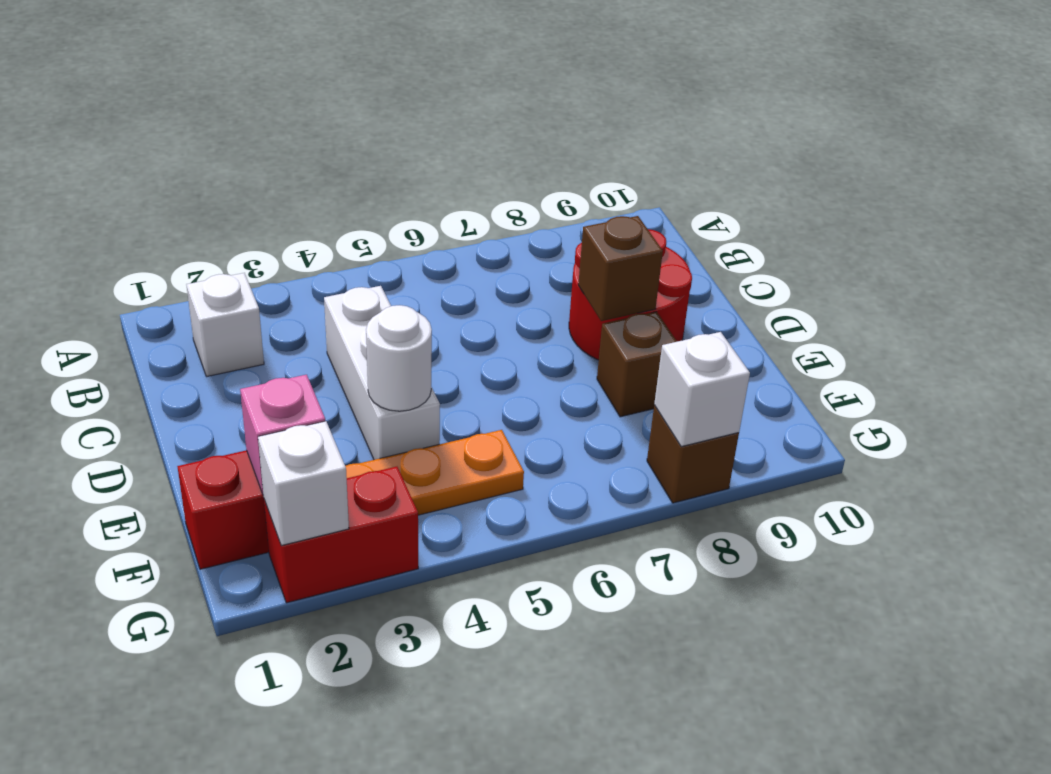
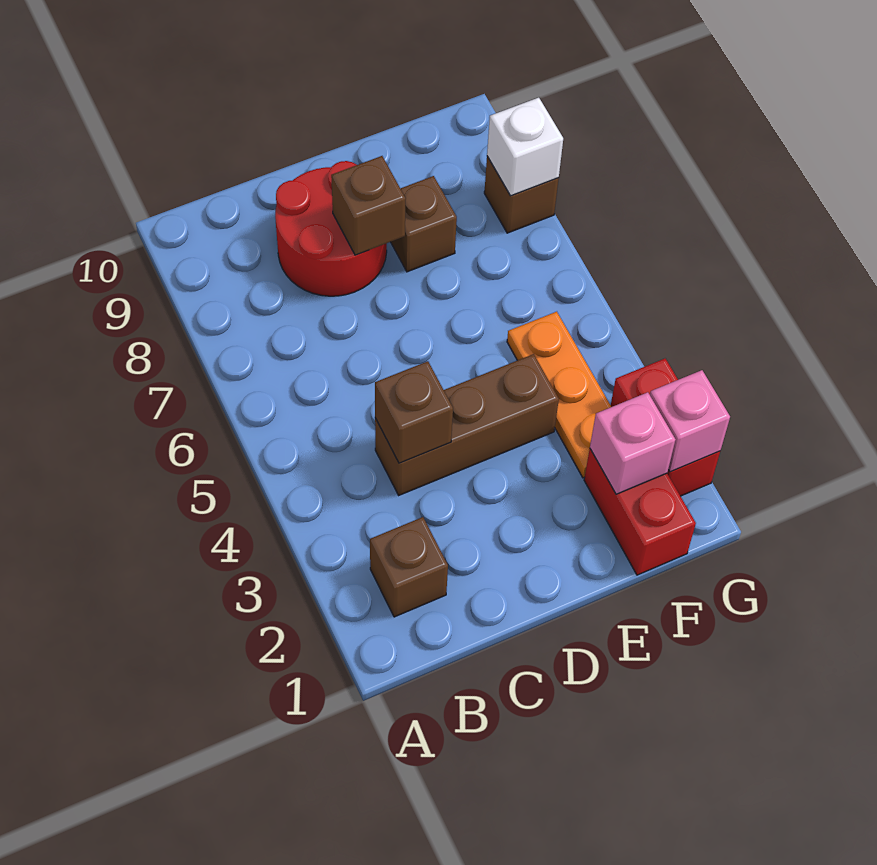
white brick B2 level 1 -> brown brick B2 level 1
white brick C4:E4 level 1 -> brown brick C4:E4 level 1
none -> brown brick C4 level 2
white round brick E4 level 2 -> none
white brick G2 level 2 -> pink brick G2 level 2

